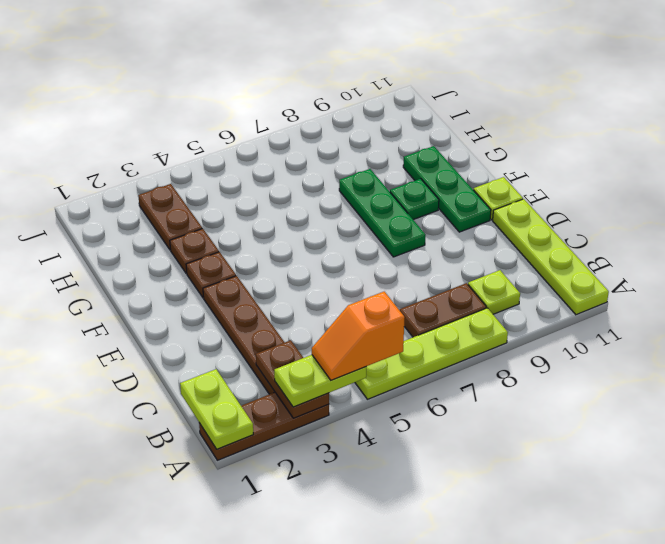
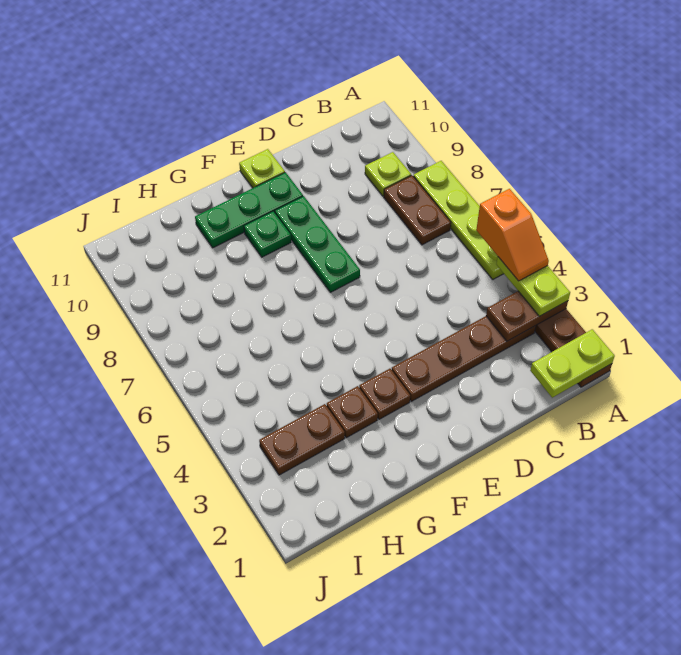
lime plate A11:D11 level 1 -> none
green plate E8:G8 level 1 -> green plate E7:E9 level 1

